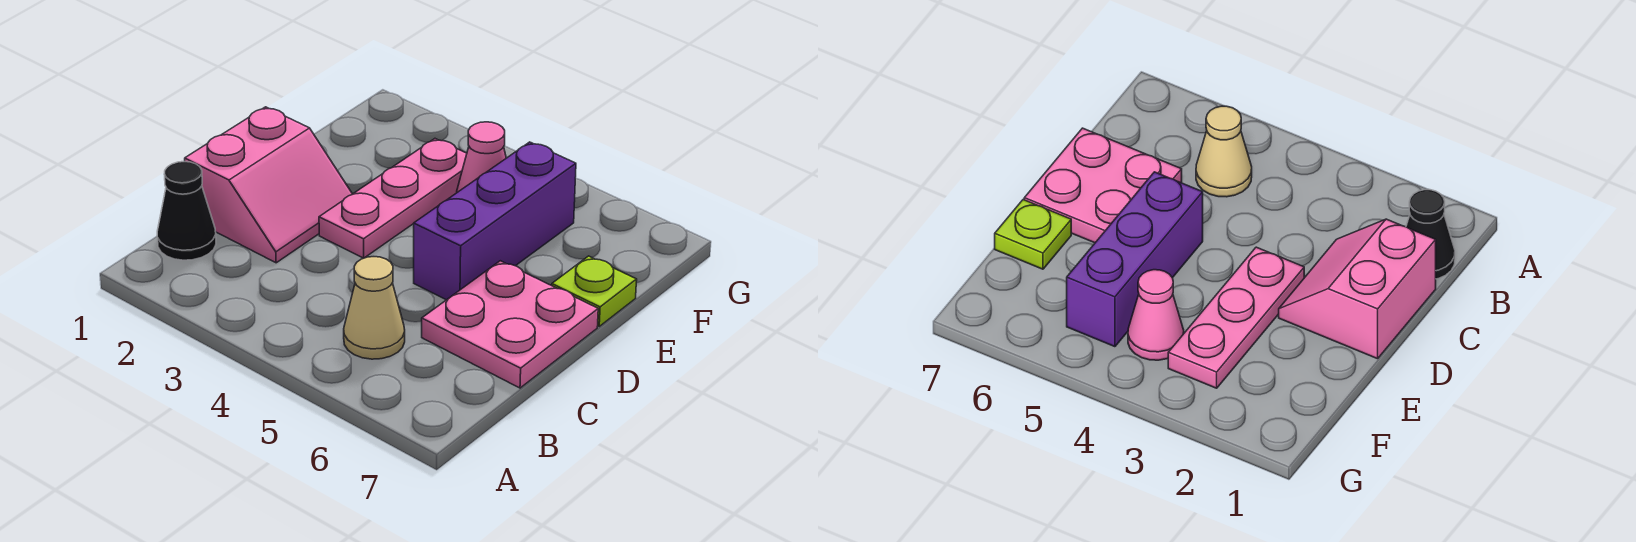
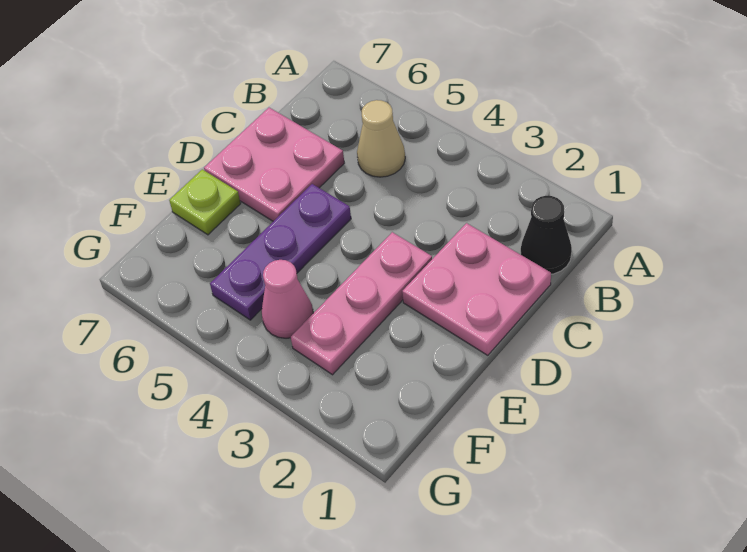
pink slope C1:D2 level 1 top 1 -> pink plate C1:D2 level 1
purple brick D5:F5 level 1 -> purple plate D5:F5 level 1

